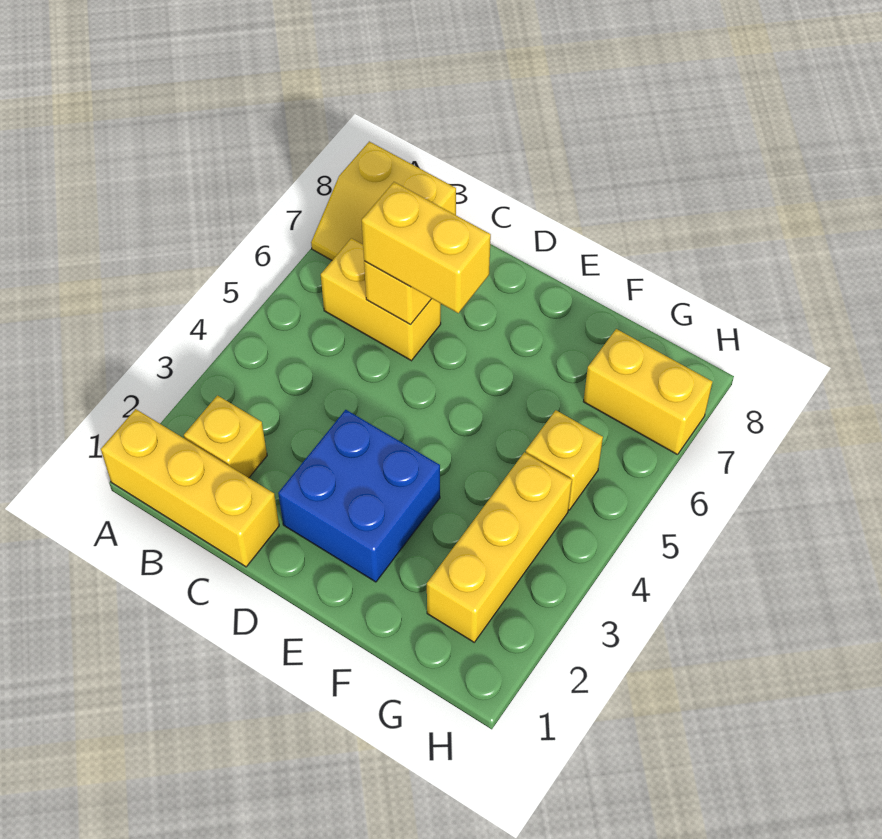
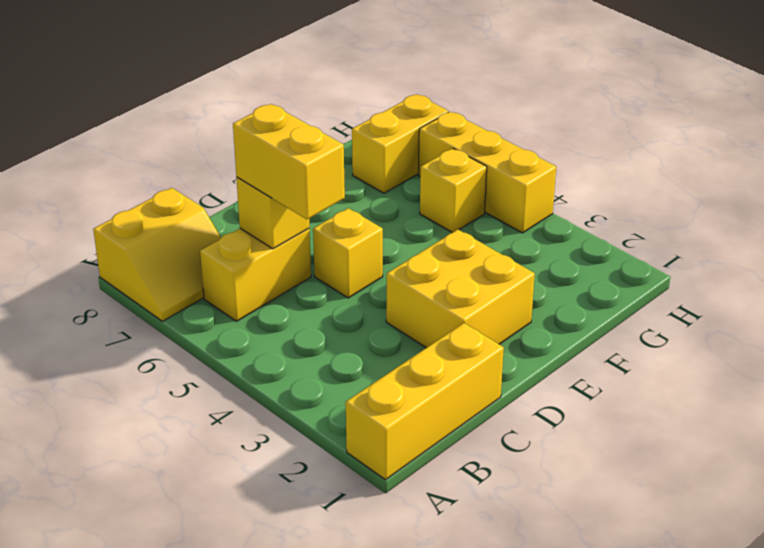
yellow brick B2 level 1 -> yellow brick D5 level 1
yellow brick C6:D6 level 3 -> yellow brick C5:C6 level 3
blue brick D2:E3 level 1 -> yellow brick D2:E3 level 1
yellow brick G2:G4 level 1 -> yellow brick H4:H6 level 1

